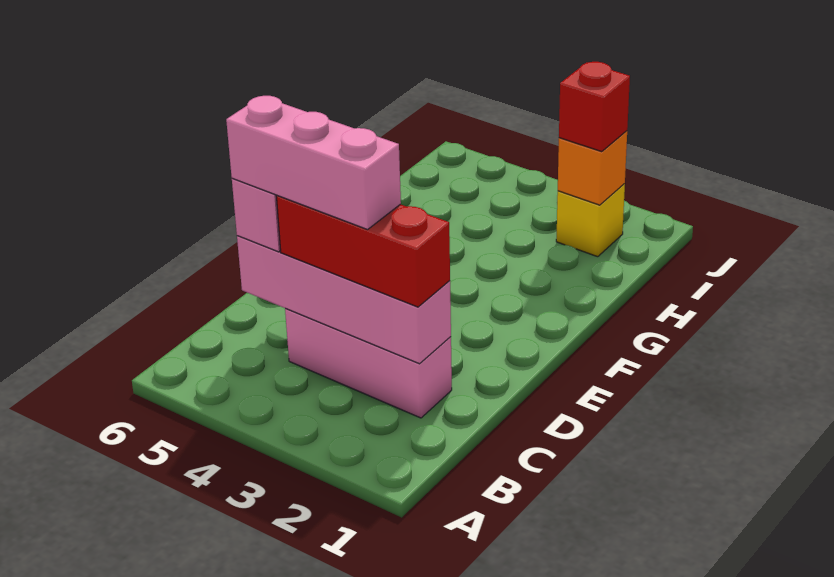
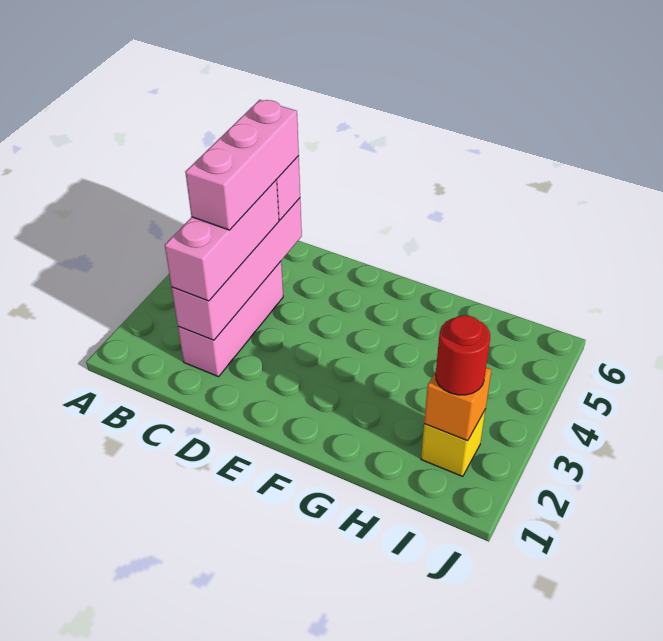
red brick C2:C4 level 3 -> pink brick C2:C4 level 3
red brick I2 level 3 -> red round brick I2 level 3

